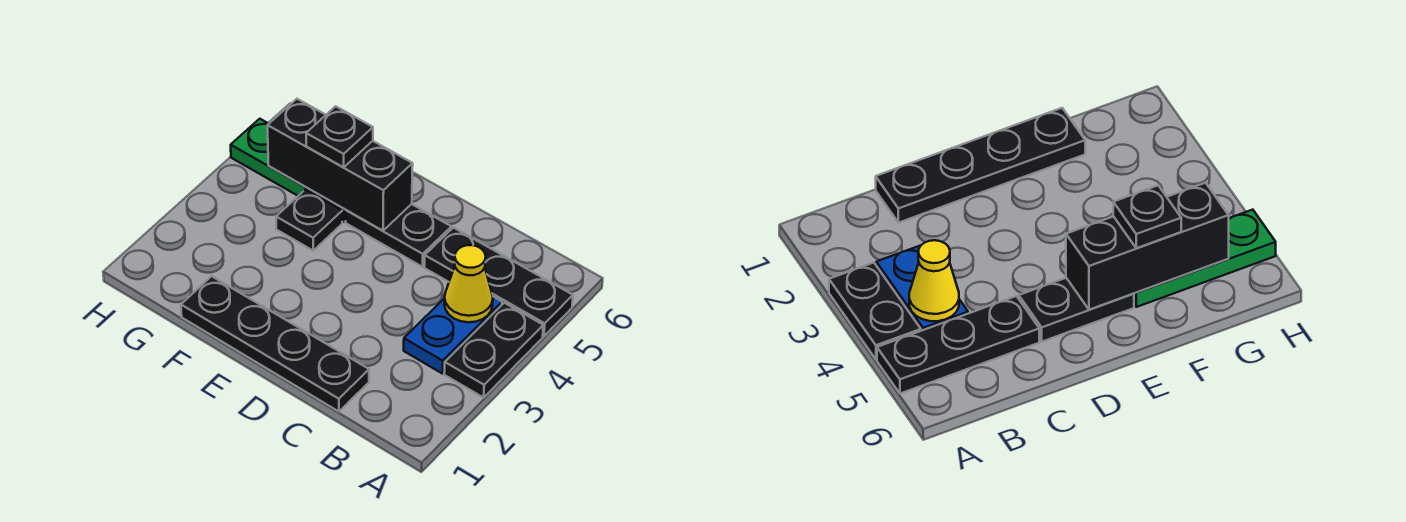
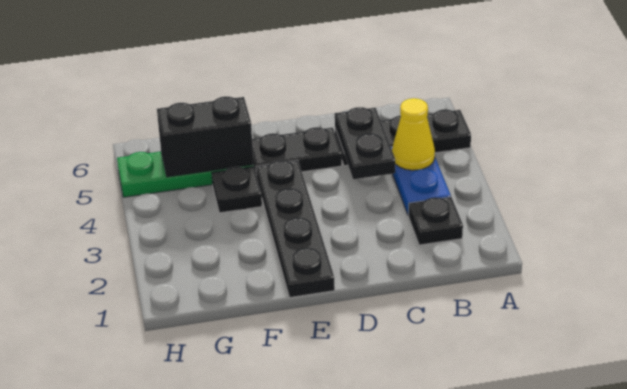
black plate A3:A4 level 1 -> black plate C4:C5 level 2
black plate C1:F1 level 1 -> black plate E1:E4 level 1
black brick E5:G5 level 2 -> black brick F5:G5 level 2
black plate F5 level 3 -> black plate B2 level 1

